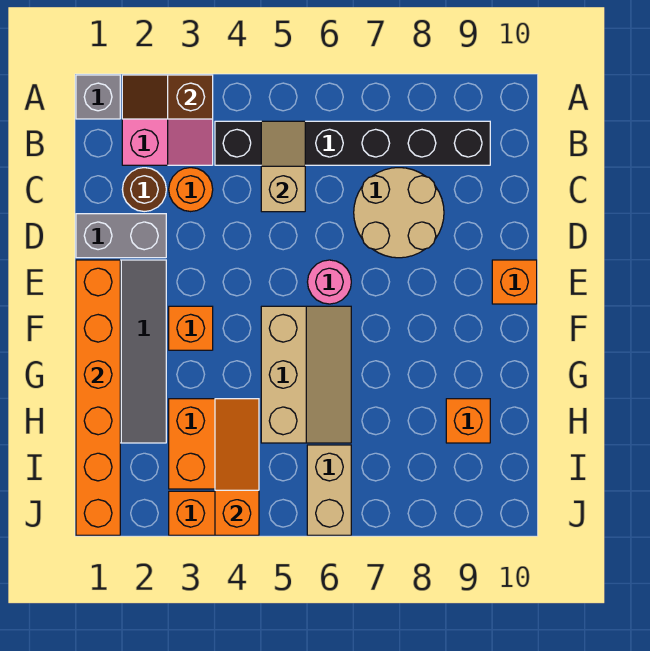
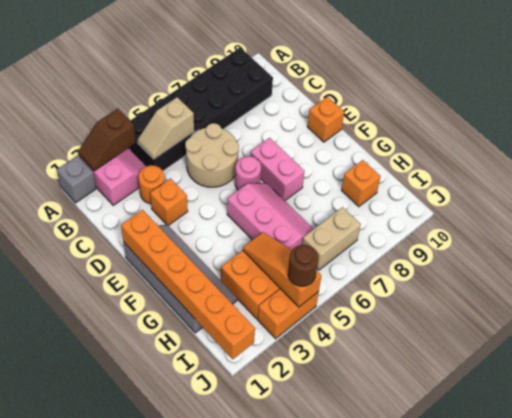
black brick B4:B9 level 1 -> black brick A4:B9 level 1
tan slope B5:C5 level 2 top C -> tan slope B4:B5 level 2 top 5
brown round brick C2 level 1 -> brown round brick J4 level 3
tan round brick C7:D8 level 1 -> tan round brick C5:D6 level 1
grey brick D1:D2 level 1 -> none
none -> pink brick E7:F7 level 1
orange brick F3 level 1 -> orange brick D3 level 1
tan slope F5:H6 level 1 top 5 -> pink slope F5:H6 level 1 top 5
tan brick I6:J6 level 1 -> tan brick I6:I7 level 1

